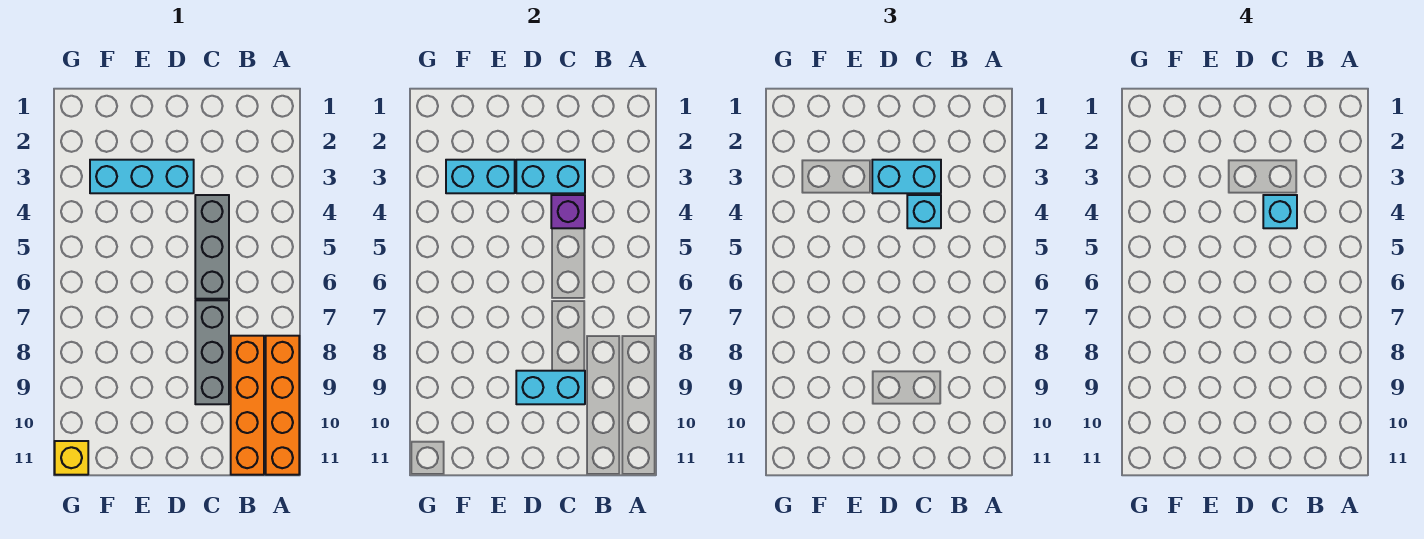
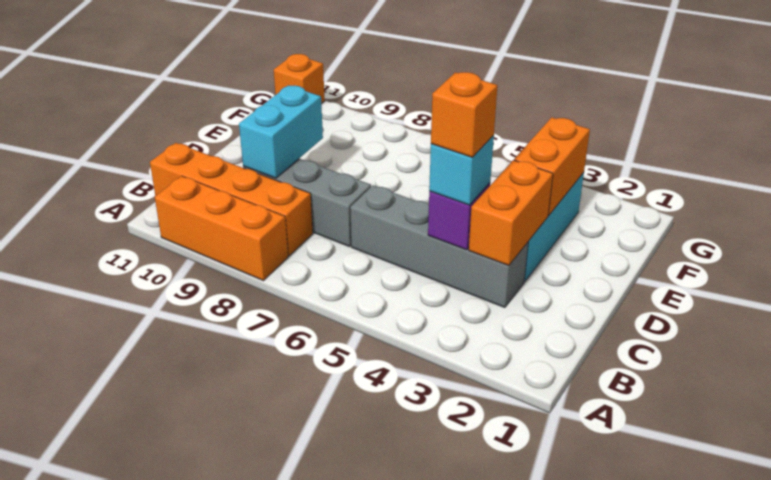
orange brick A8:A11 level 1 -> orange brick A8:A10 level 1
cyan brick C3:D3 level 2 -> orange brick C3:D3 level 2
cyan brick C3:D3 level 3 -> none
grey brick C4:C6 level 1 -> grey brick C3:C6 level 1
cyan brick C4 level 4 -> orange brick C4 level 4
cyan brick E3:F3 level 2 -> orange brick E3:F3 level 2
yellow brick G11 level 1 -> orange brick G11 level 1

